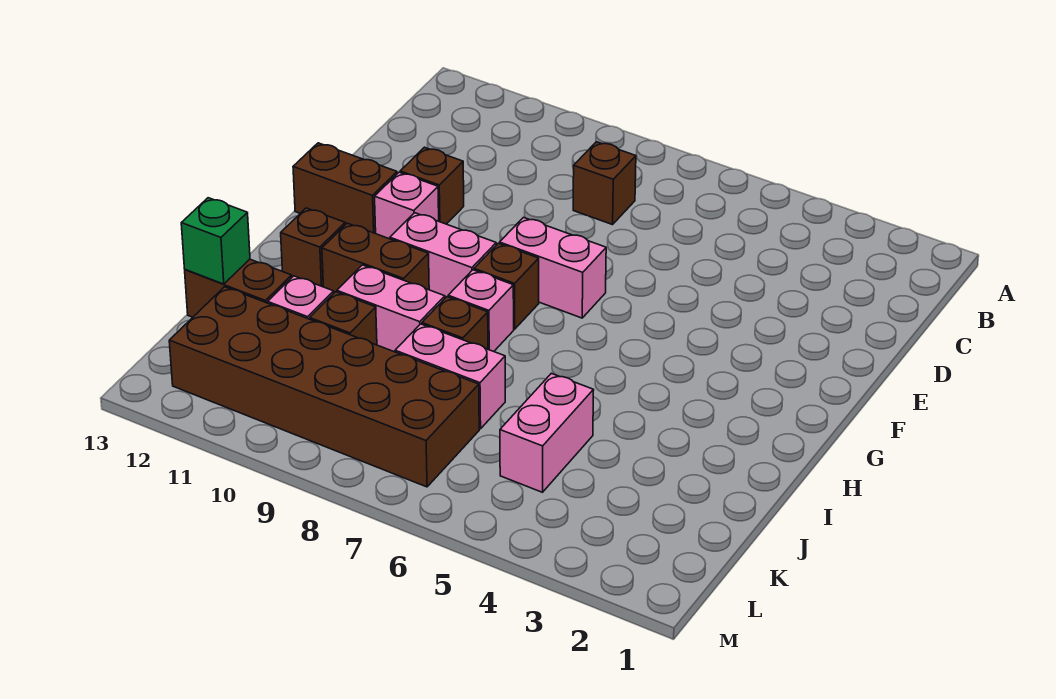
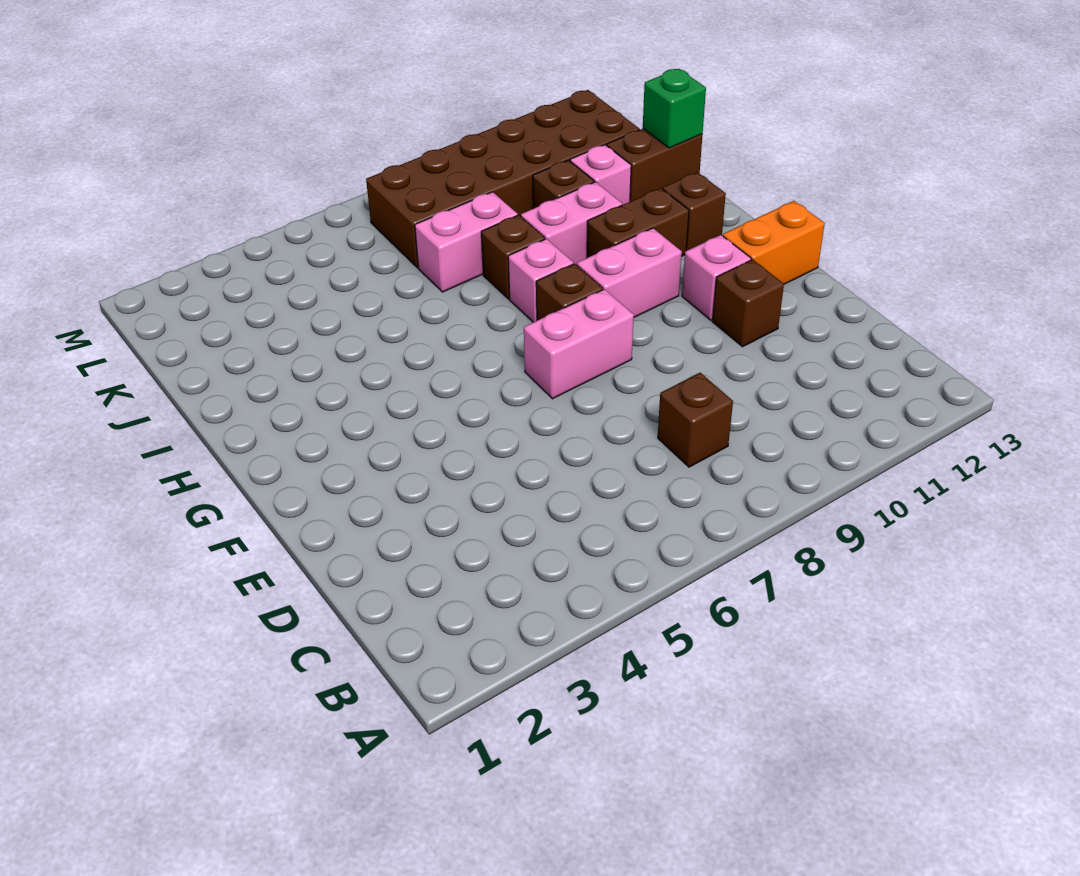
brown brick F12:F13 level 1 -> orange brick F12:F13 level 1
pink brick J5:K5 level 1 -> none

